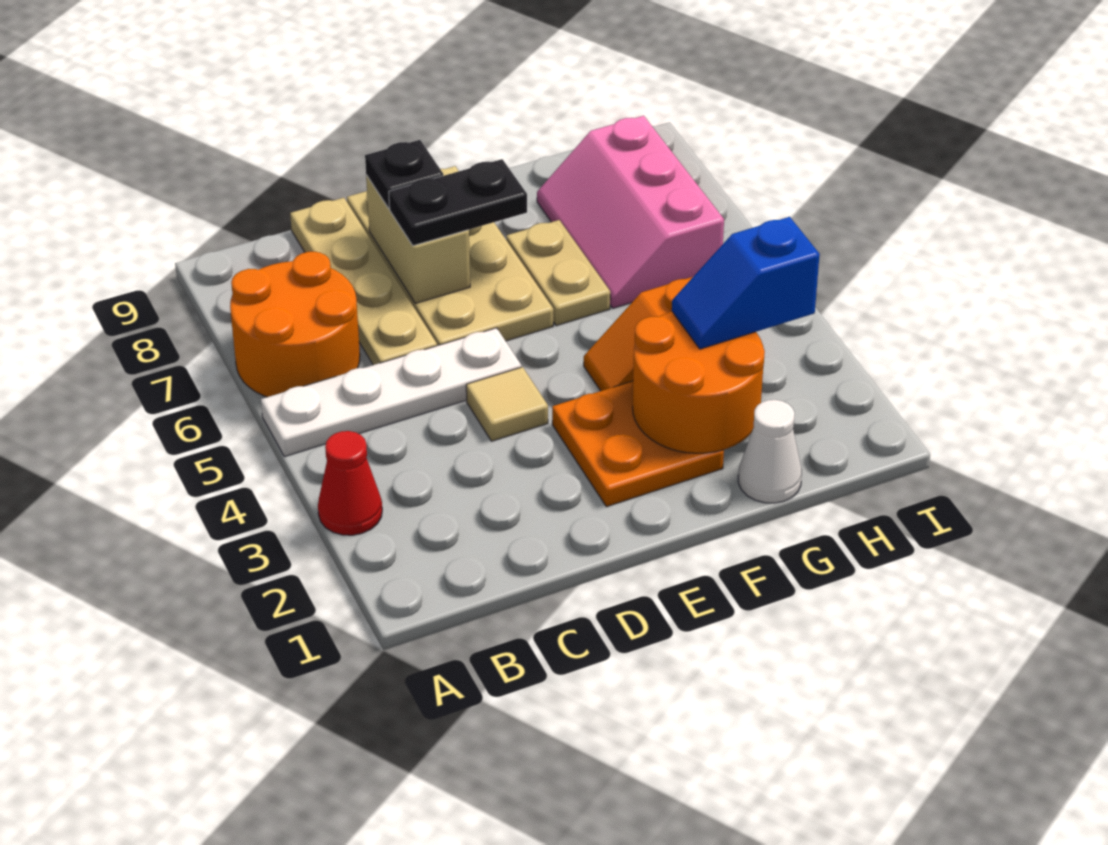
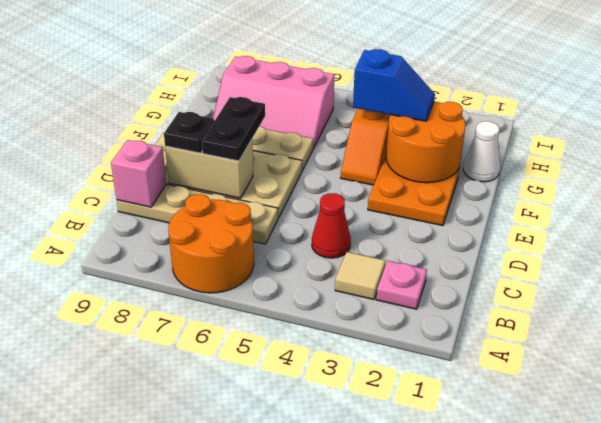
red cone A3 level 1 -> red cone C4 level 1
white plate A5:D5 level 1 -> none
none -> pink plate B2 level 1
none -> pink brick C9 level 2
tan tile D4 level 1 -> tan tile B3 level 1
blue slope G3:H3 level 3 top H -> blue slope G3:G4 level 3 top 4

